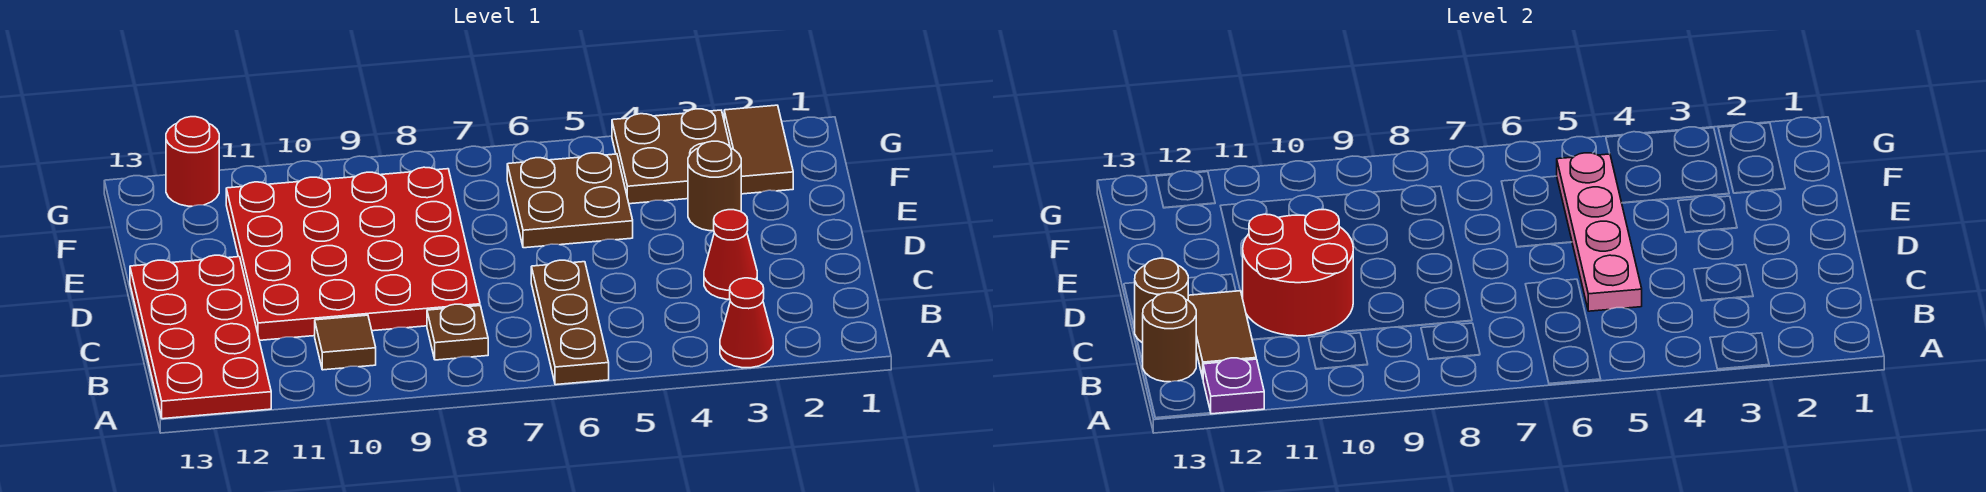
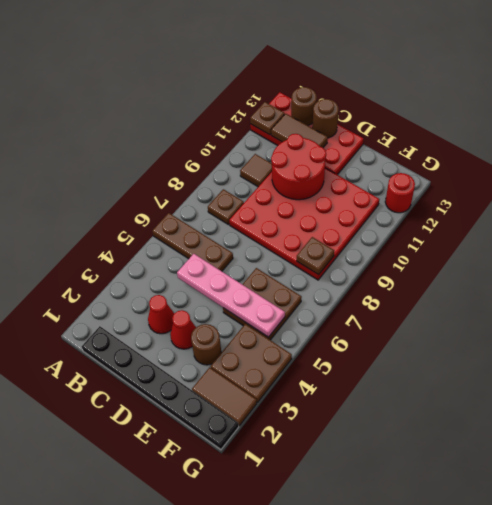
red cone A3 level 1 -> red cone D3 level 1
purple plate A12 level 2 -> brown plate A12 level 2
none -> black plate B1:G1 level 1
none -> brown plate F8 level 2

